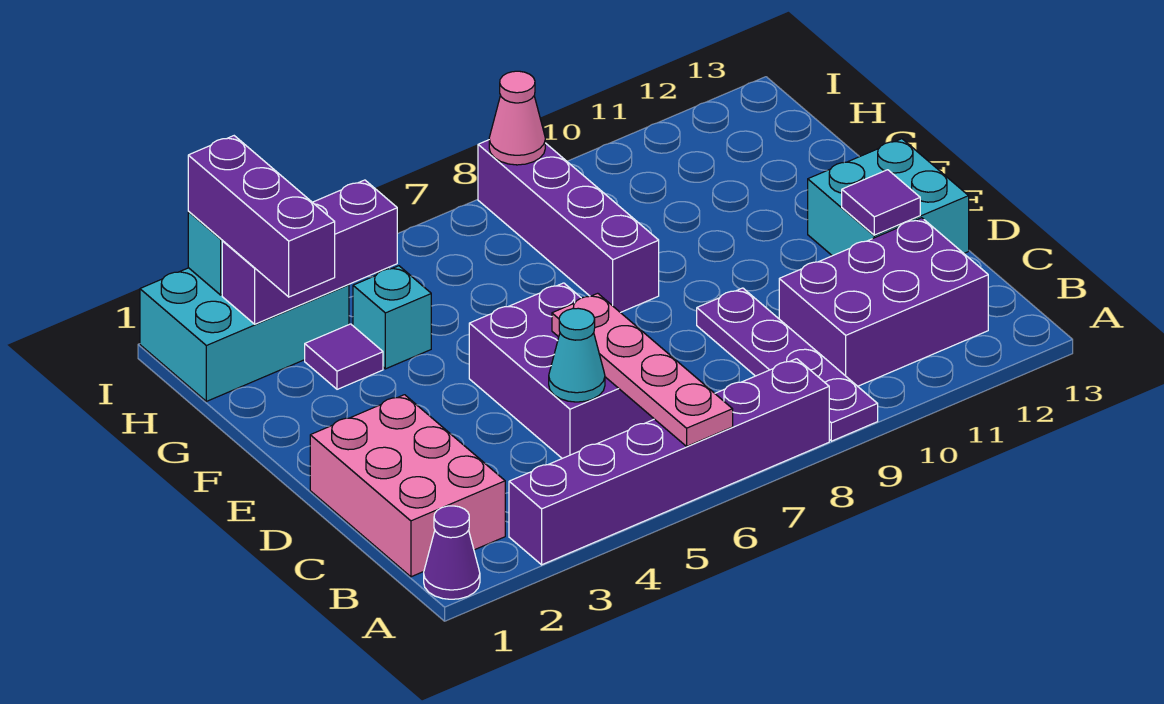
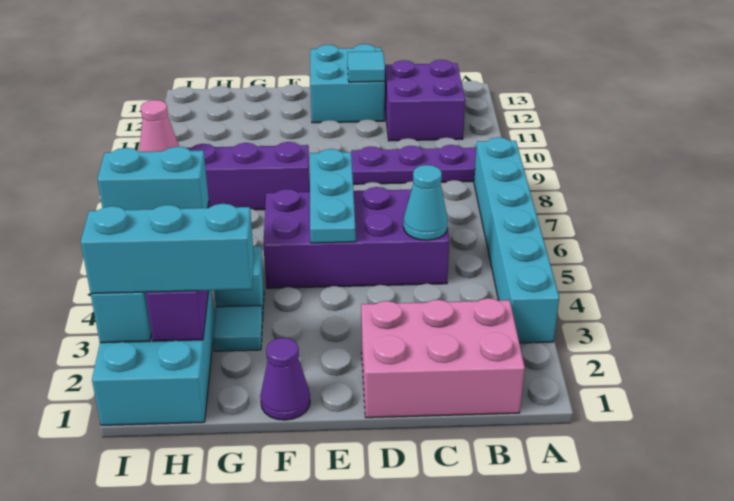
purple cone A1 level 1 -> purple cone F1 level 1
purple brick A3:A8 level 1 -> cyan brick A3:A8 level 1
pink plate A6:D6 level 2 -> none
purple brick B10:C12 level 1 -> purple brick B11:C12 level 1
purple brick C5:E6 level 1 -> purple brick C5:F6 level 1
purple tile D12 level 2 -> cyan tile D12 level 2
none -> cyan plate E5:E7 level 2
purple brick G2:I2 level 3 -> cyan brick G2:I2 level 3
purple tile G3 level 1 -> cyan tile G3 level 1
none -> cyan brick H4:I4 level 3

